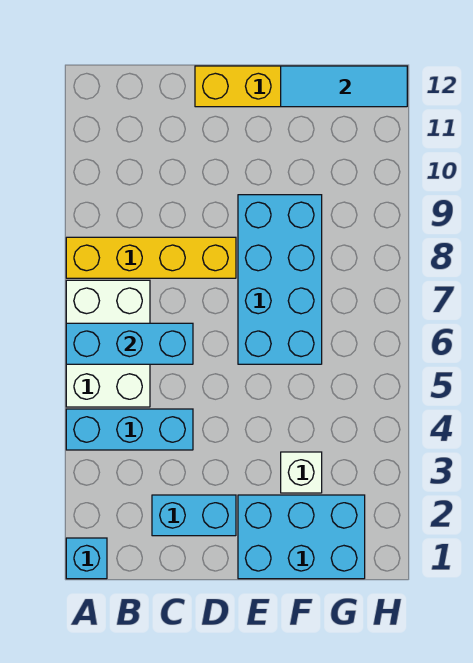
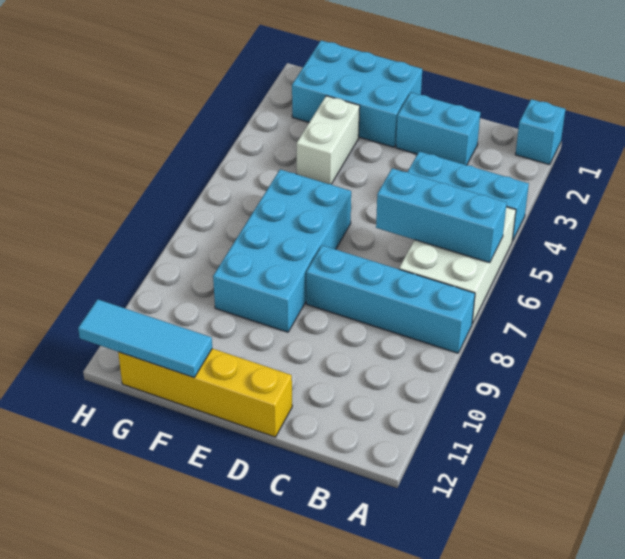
yellow brick A8:D8 level 1 -> cyan brick A8:D8 level 1
white brick F3 level 1 -> white brick F3:F4 level 1

